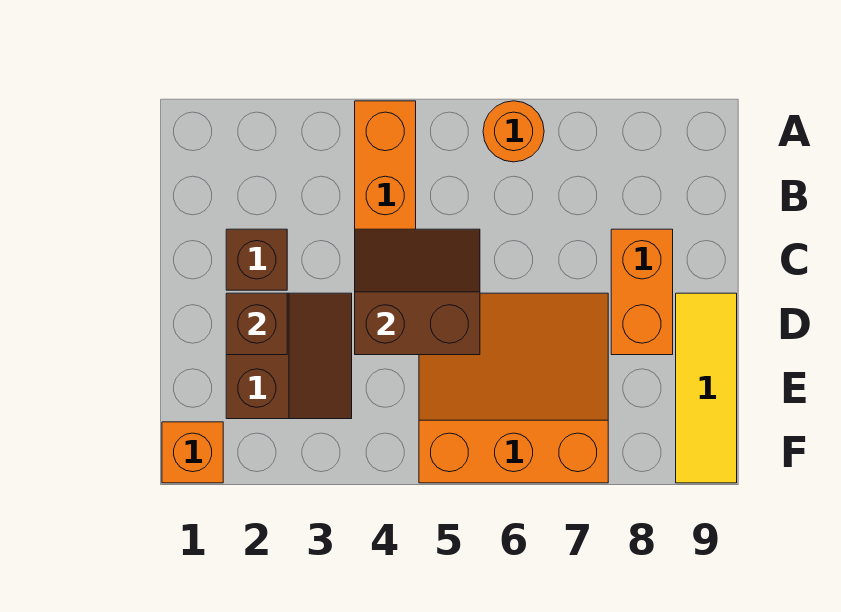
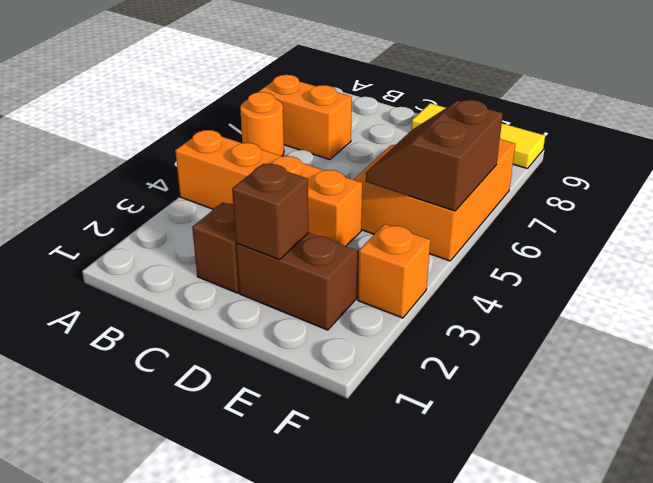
brown slope C4:D5 level 2 top D -> brown slope E5:F6 level 2 top F
orange brick C8:D8 level 1 -> orange brick A7:B7 level 1
orange brick F1 level 1 -> orange brick F3 level 1

